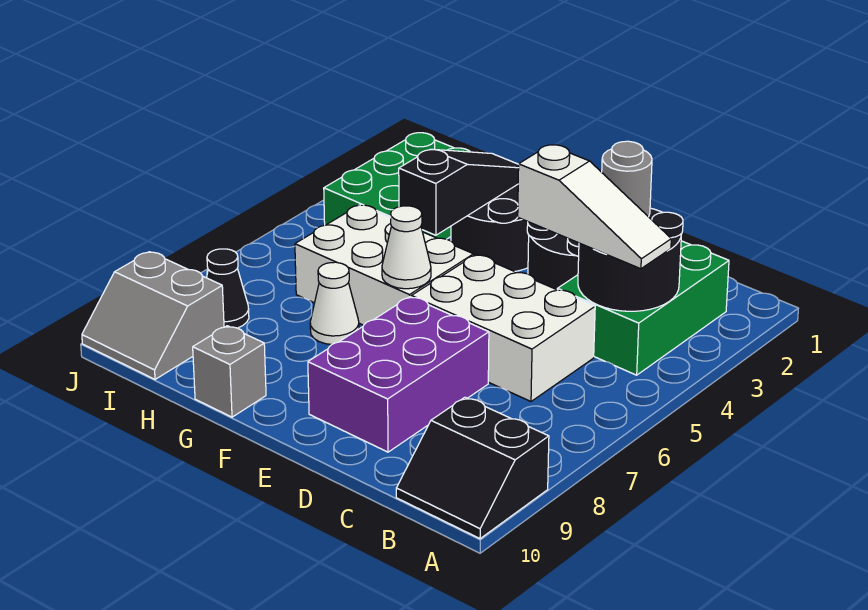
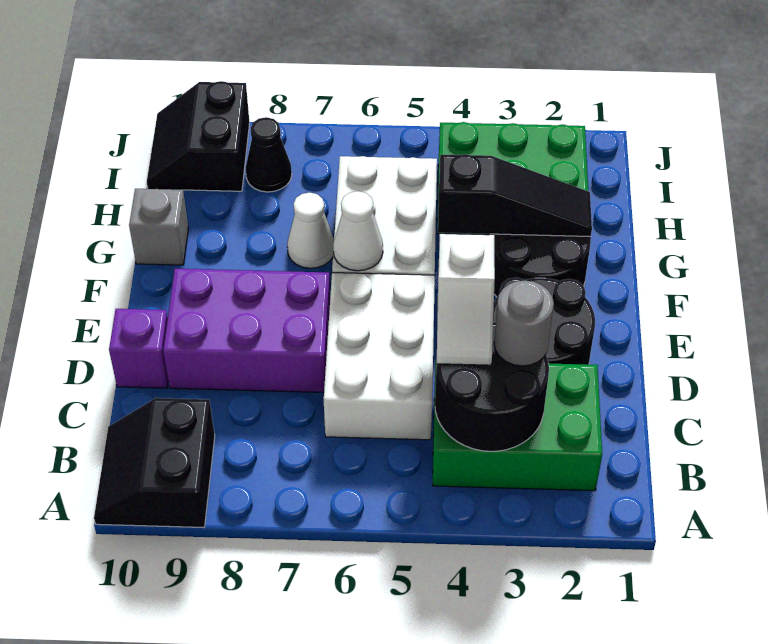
white slope B4:D4 level 3 top D -> white slope C4:D4 level 3 top D
none -> purple brick D10 level 1
grey slope I9:J10 level 1 top 9 -> black slope I9:J10 level 1 top 9

